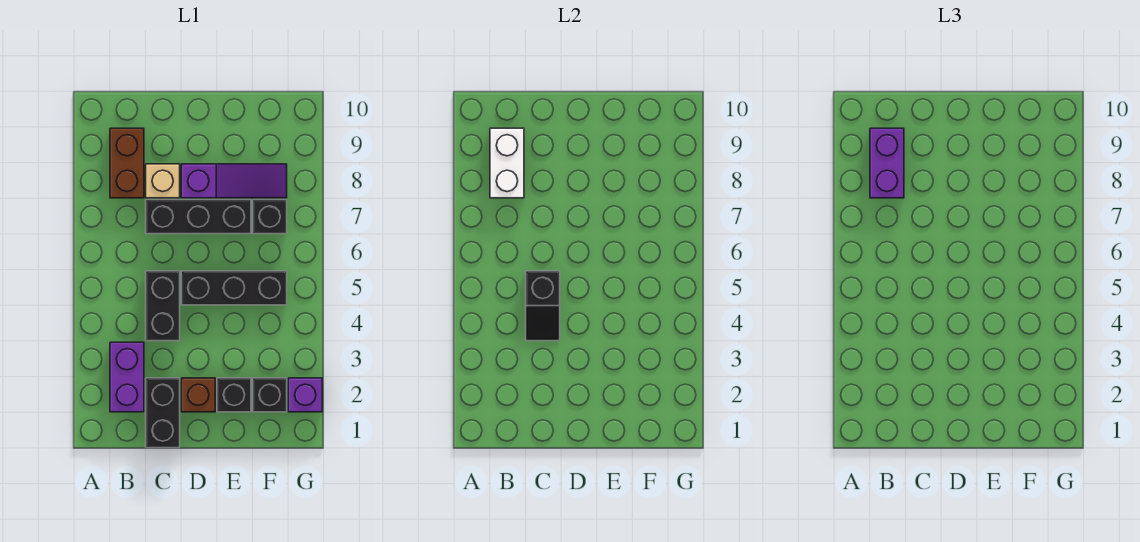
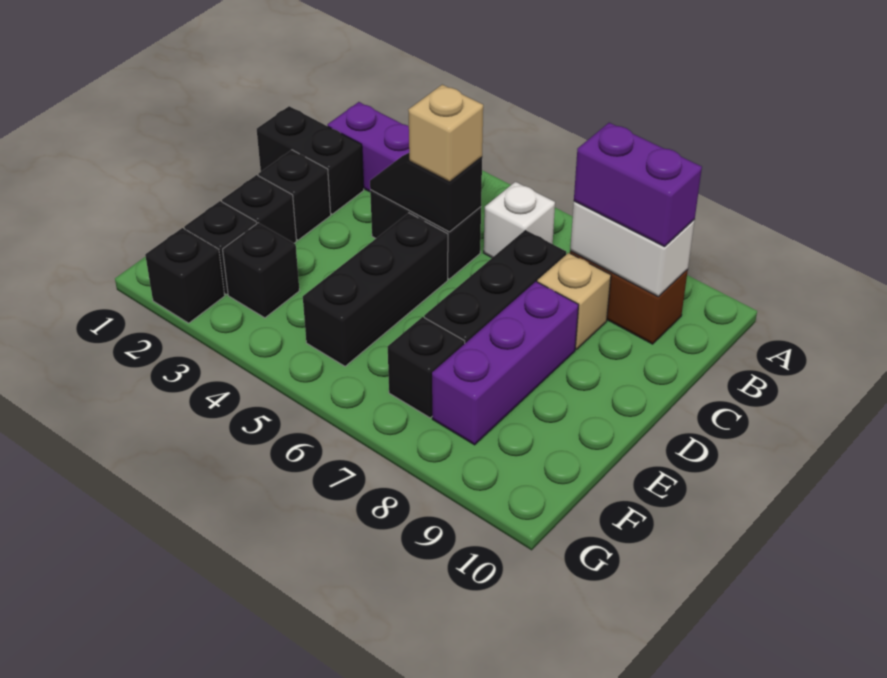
none -> white brick B6 level 1
none -> tan brick C5 level 3
brown brick D2 level 1 -> black brick D2 level 1
purple slope D8:F8 level 1 top D -> purple brick D8:F8 level 1
none -> black brick F3 level 1
purple brick G2 level 1 -> black brick G2 level 1

